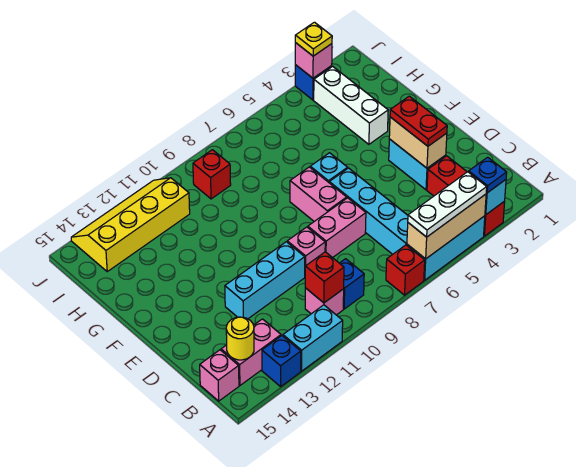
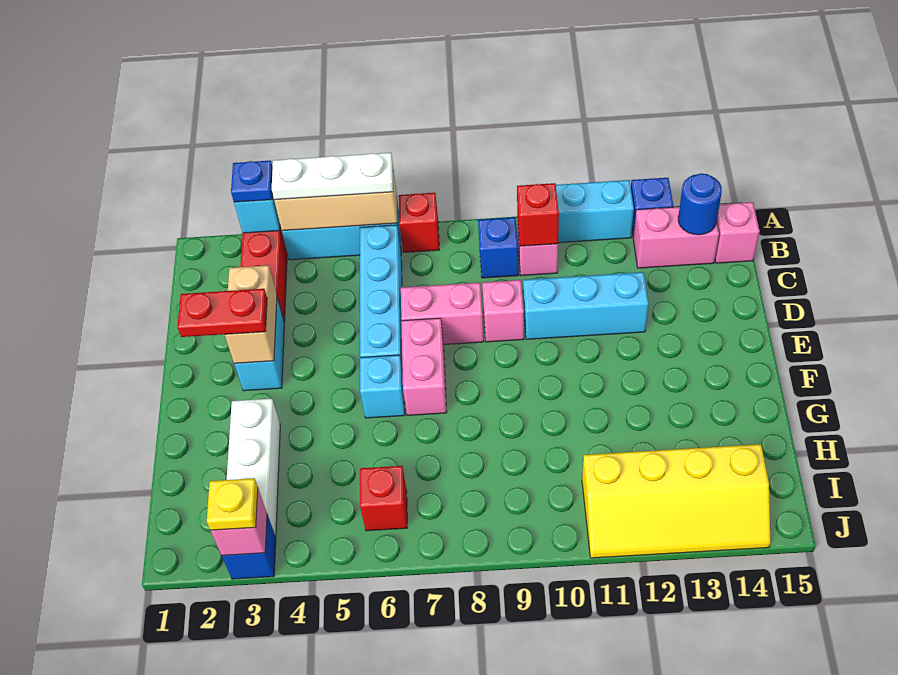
yellow round brick B14 level 2 -> blue round brick B14 level 2
red plate D3:E3 level 3 -> red plate E2:E3 level 3
red brick I9 level 1 -> red brick I6 level 1

